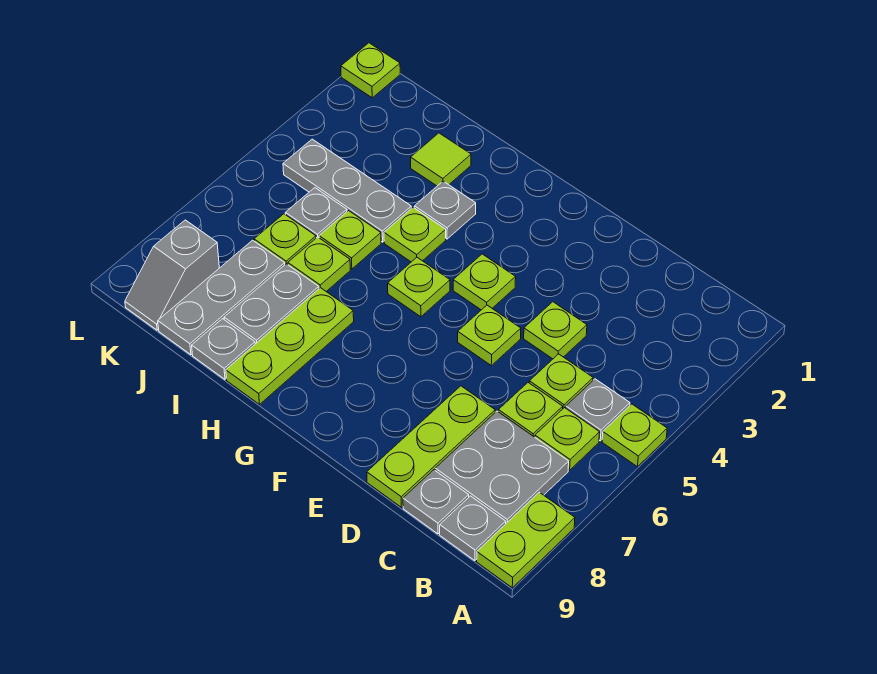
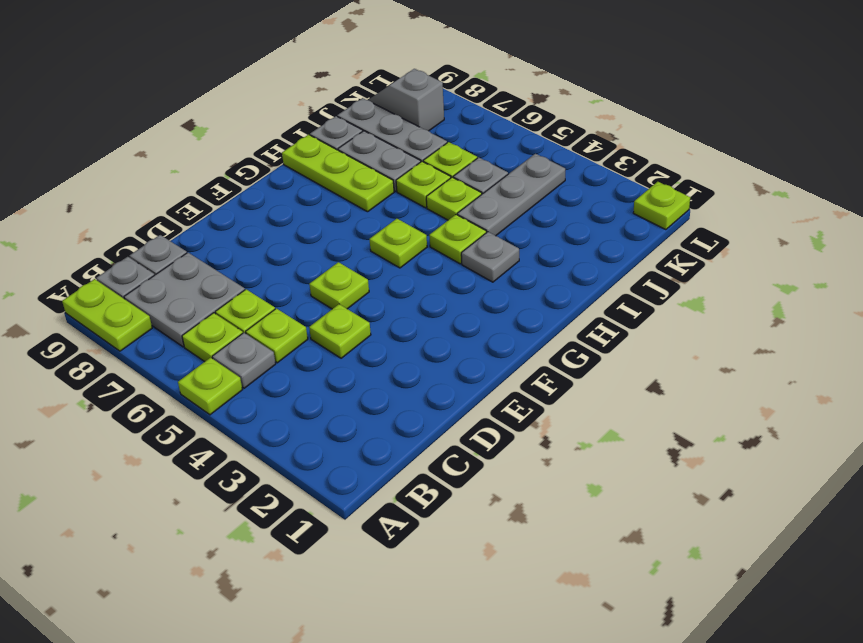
lime plate D7:D9 level 1 -> none
lime plate F4 level 1 -> none
lime tile I2 level 1 -> none

